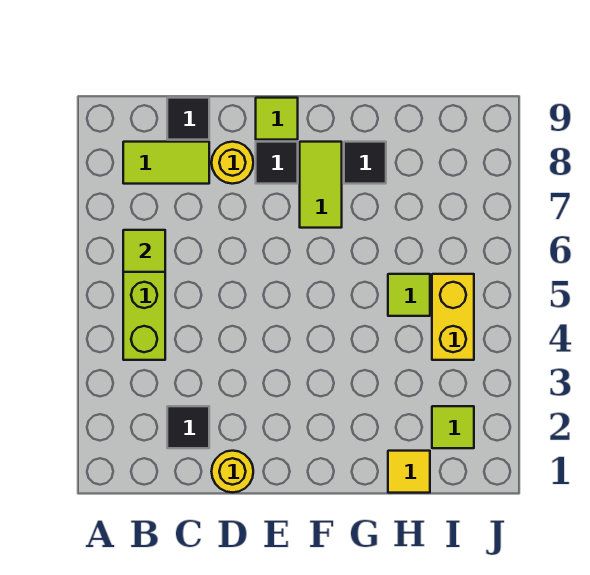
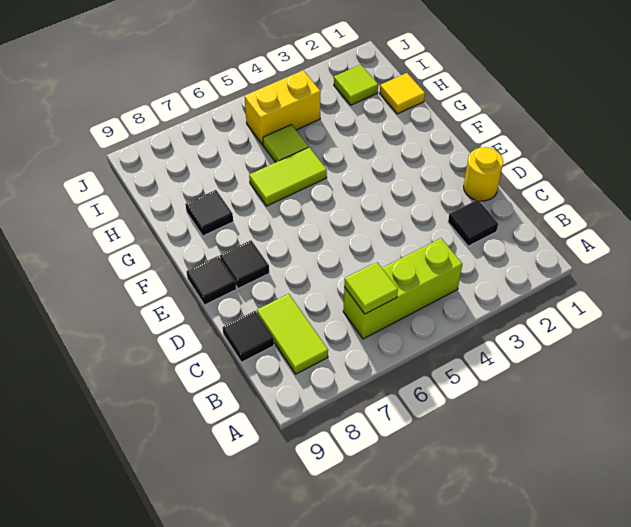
yellow round brick D8 level 1 -> none
lime tile E9 level 1 -> black tile E9 level 1
lime tile F7:F8 level 1 -> lime tile G5:G6 level 1

